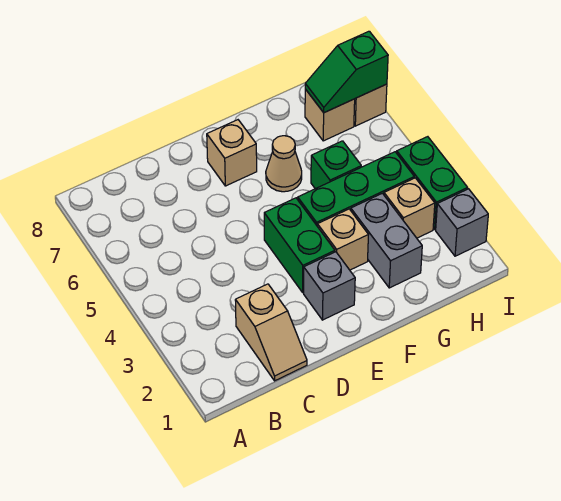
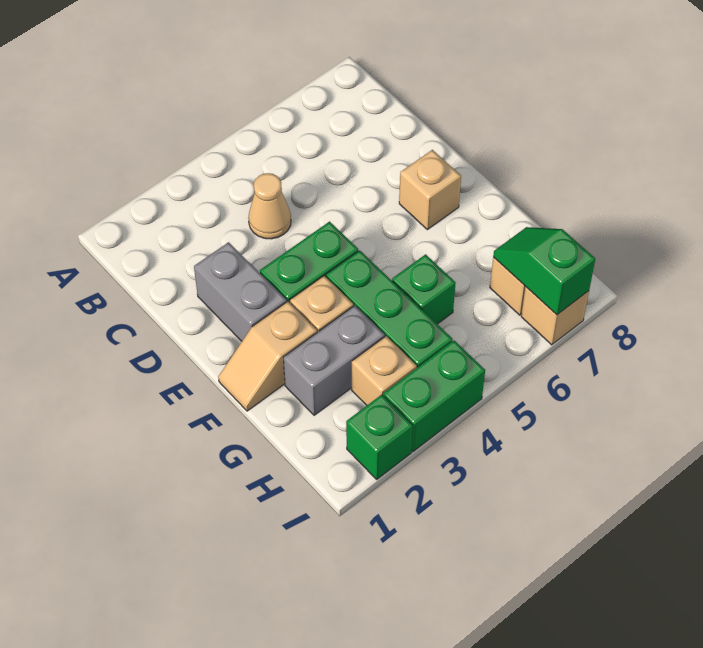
tan slope C1:C2 level 1 top 2 -> tan slope F1:F2 level 1 top 2
grey brick E2 level 1 -> grey brick D2:E2 level 1
tan cone F6 level 1 -> tan cone C4 level 1
grey brick I2 level 1 -> green brick I2 level 1

